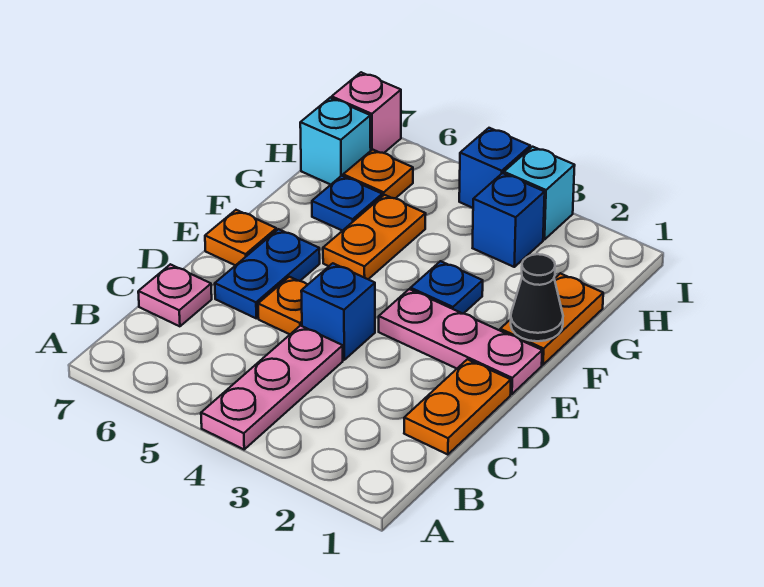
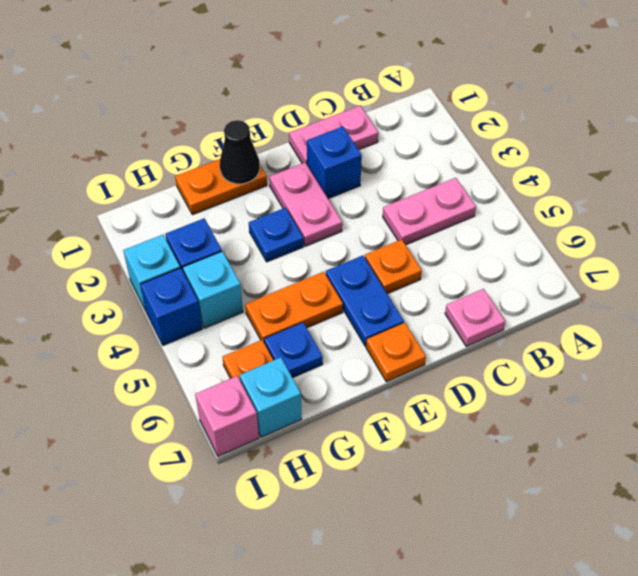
pink plate A4:C4 level 1 -> pink plate B4:C4 level 1
orange plate C1:D1 level 1 -> pink plate C1:D1 level 1
blue brick D4 level 1 -> blue brick D2 level 1
blue plate D6:E6 level 1 -> blue plate E5:E6 level 1
pink plate E1:E3 level 1 -> pink plate E2:E3 level 1
none -> cyan brick H4 level 1

